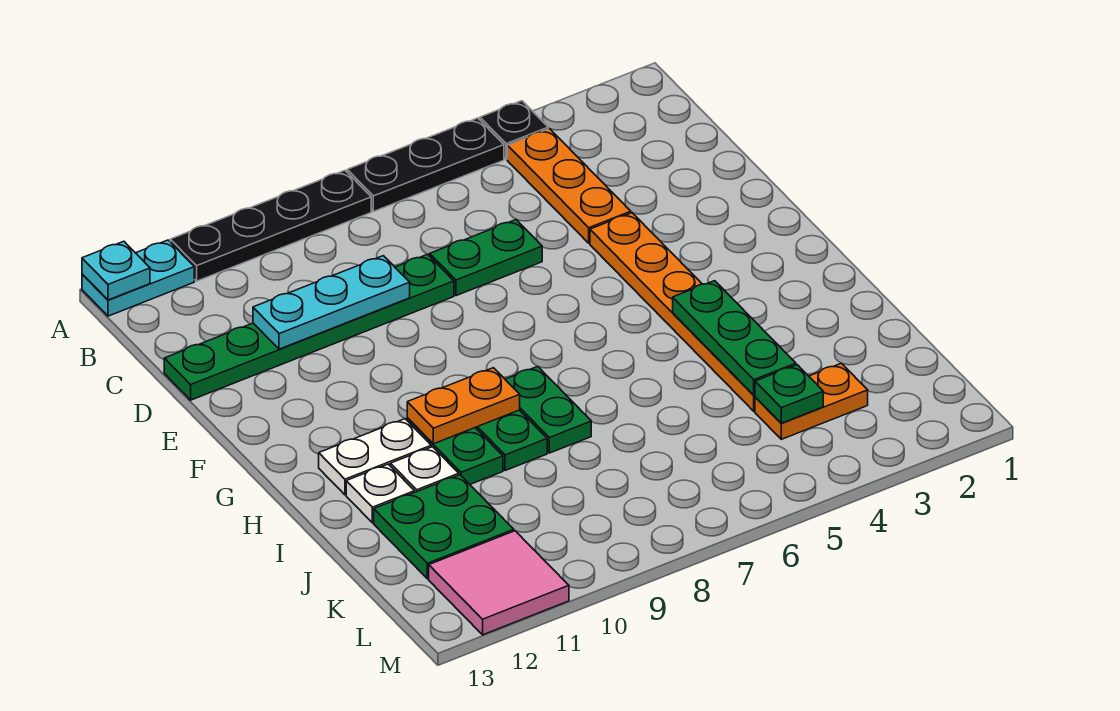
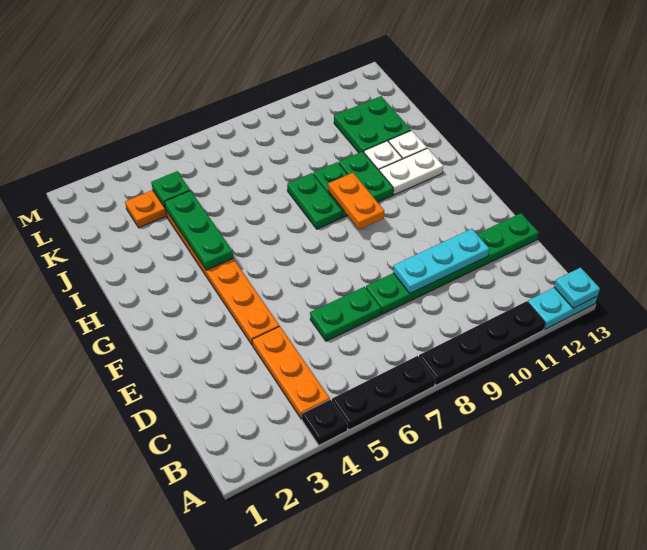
orange plate H9:H10 level 2 -> orange plate G9:H9 level 2
pink tile L11:M12 level 1 -> none

